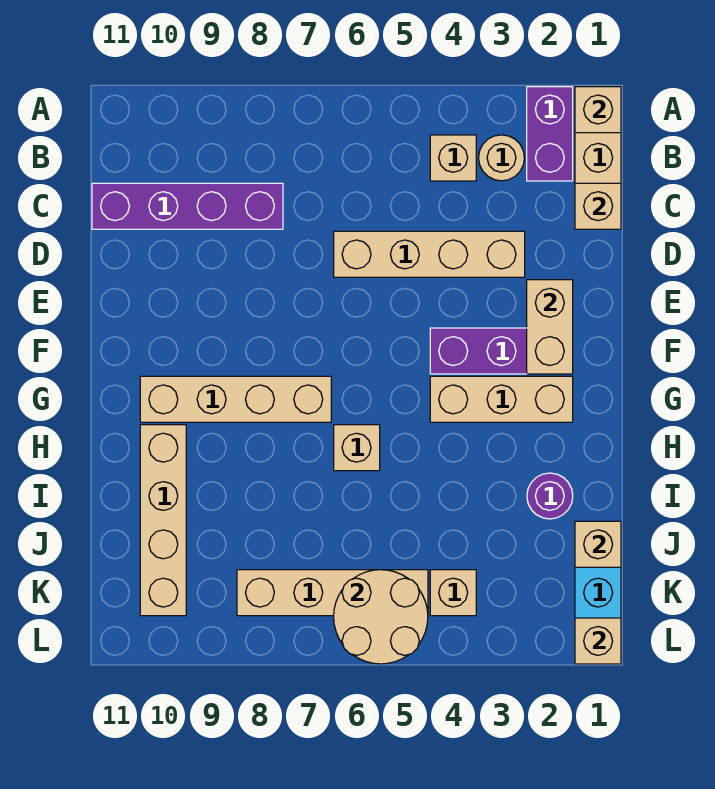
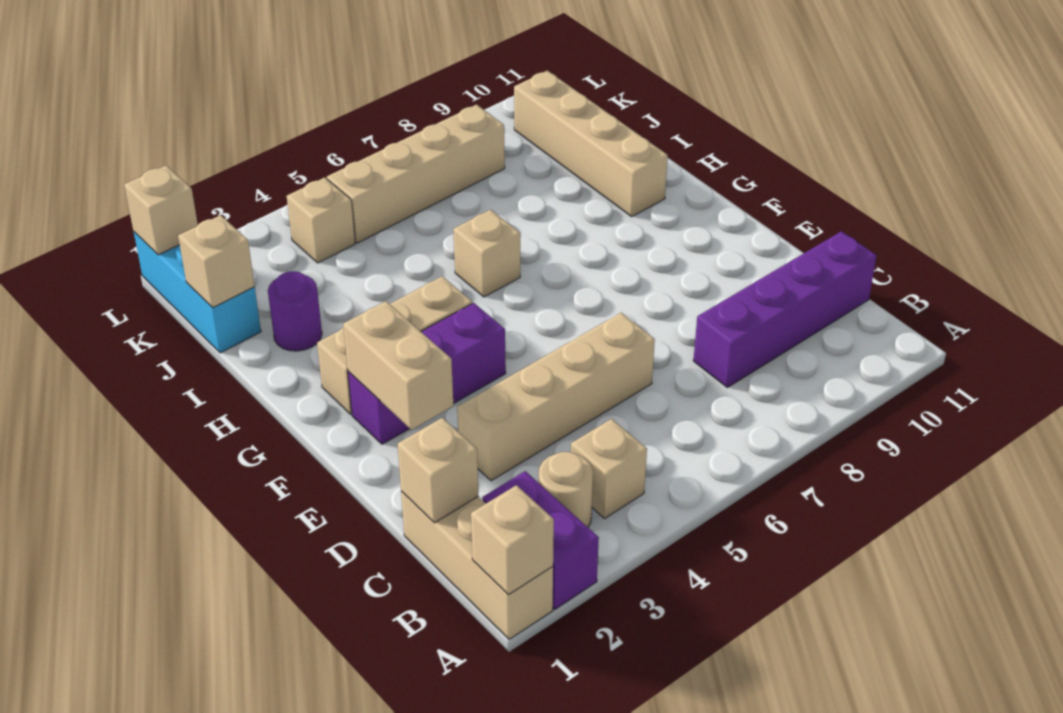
tan brick G7:G10 level 1 -> none
tan round brick K5:L6 level 2 -> none

